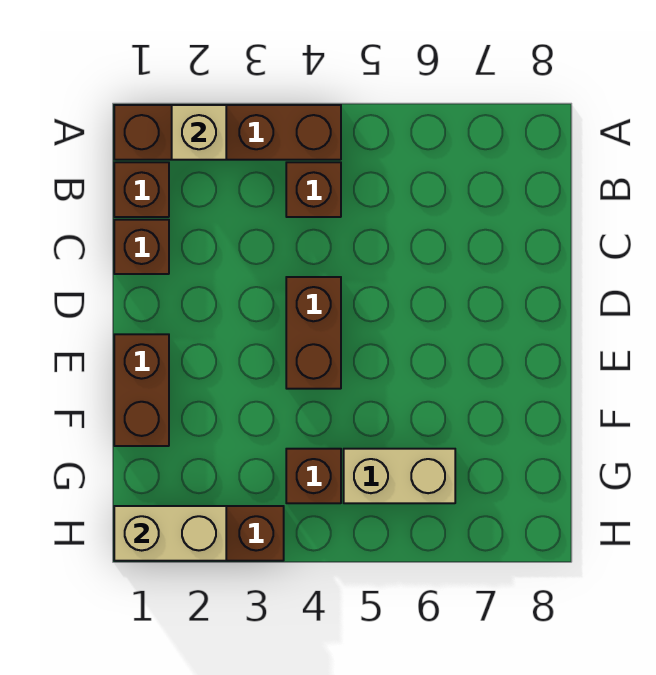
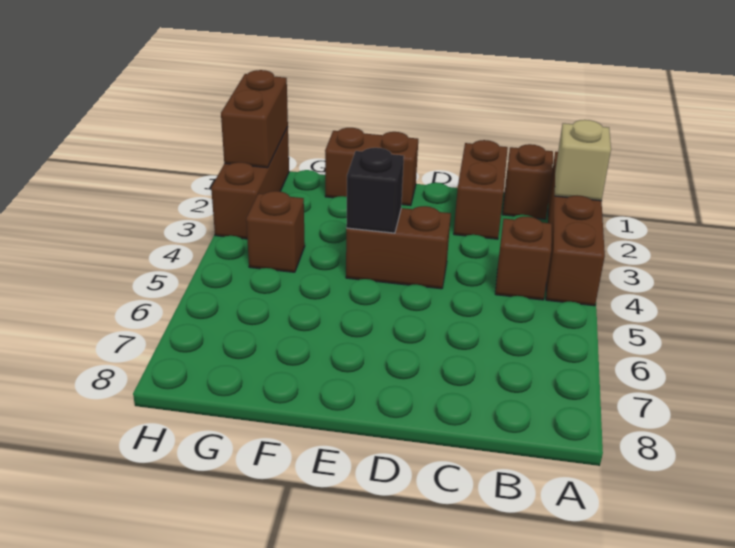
brown brick C1 level 1 -> brown brick C1:C2 level 1
none -> black brick E4 level 2
tan brick G5:G6 level 1 -> none
tan brick H1:H2 level 2 -> brown brick H1:H2 level 2

